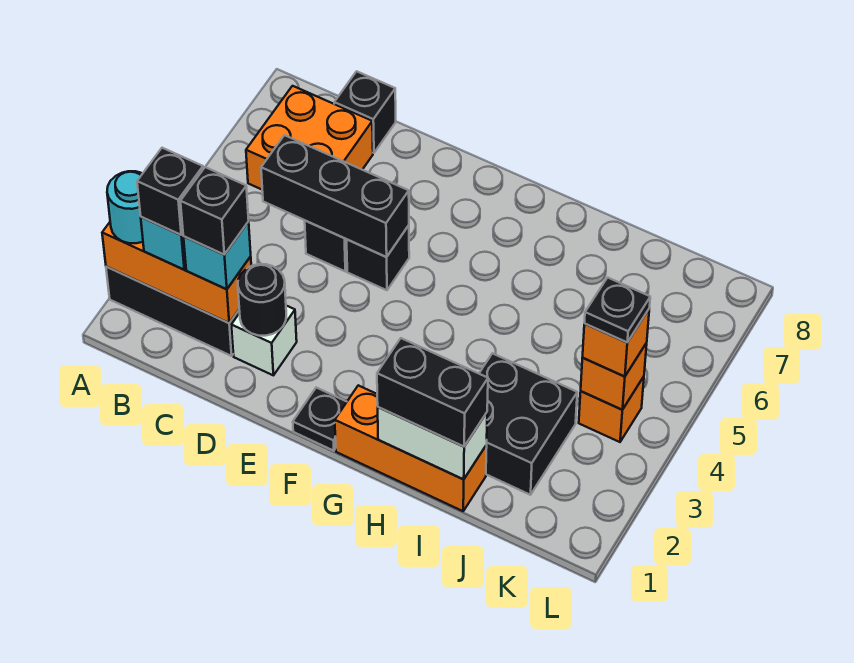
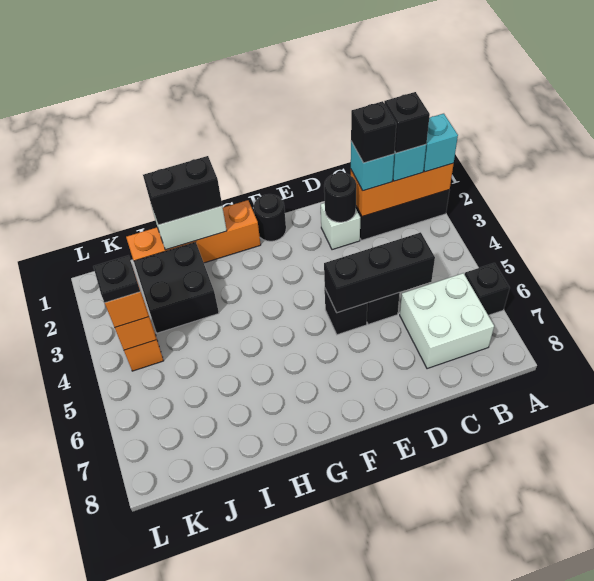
cyan round brick A2 level 3 -> cyan brick A2 level 3
orange brick B6:C7 level 1 -> white brick B6:C7 level 1
black brick C8 level 1 -> black brick A6 level 1
black plate F1 level 1 -> black round brick F1 level 1
orange brick G1:I1 level 1 -> orange brick G1:J1 level 1

